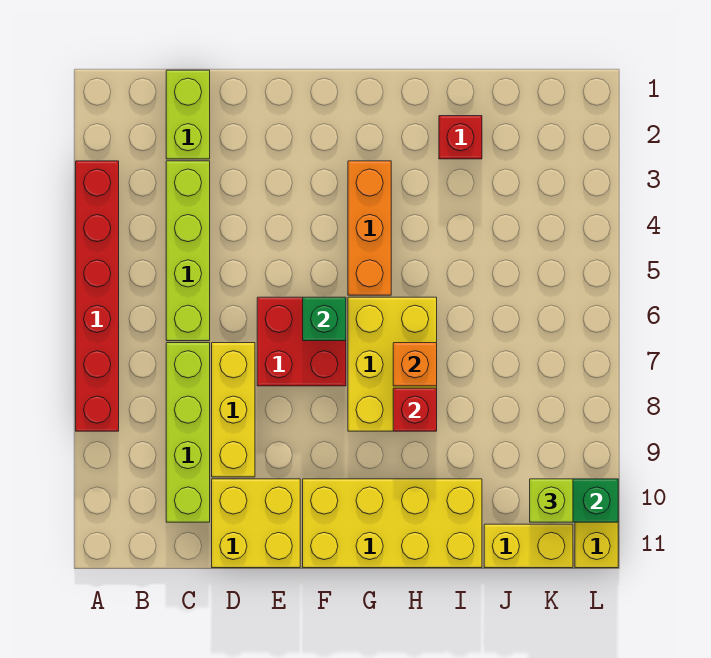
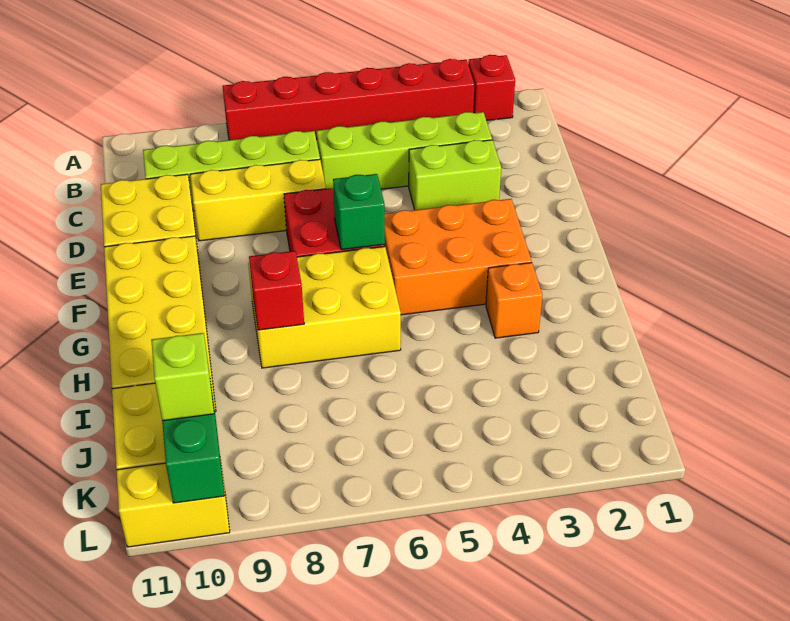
lime brick C1:C2 level 1 -> lime brick D3:D4 level 1
orange brick G3:G5 level 1 -> orange brick F3:G5 level 1
orange brick H7 level 2 -> orange brick H3 level 1
red brick I2 level 1 -> red brick A2 level 1

